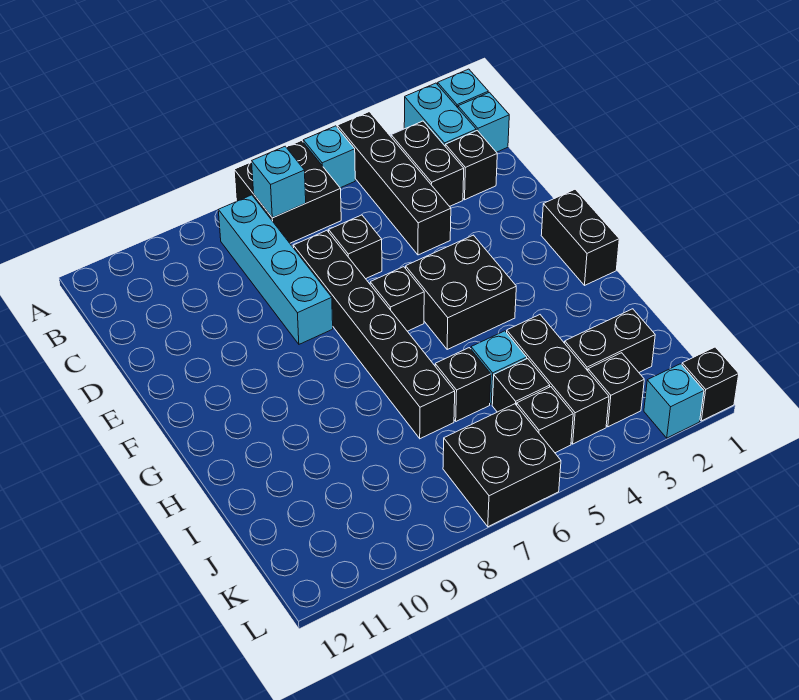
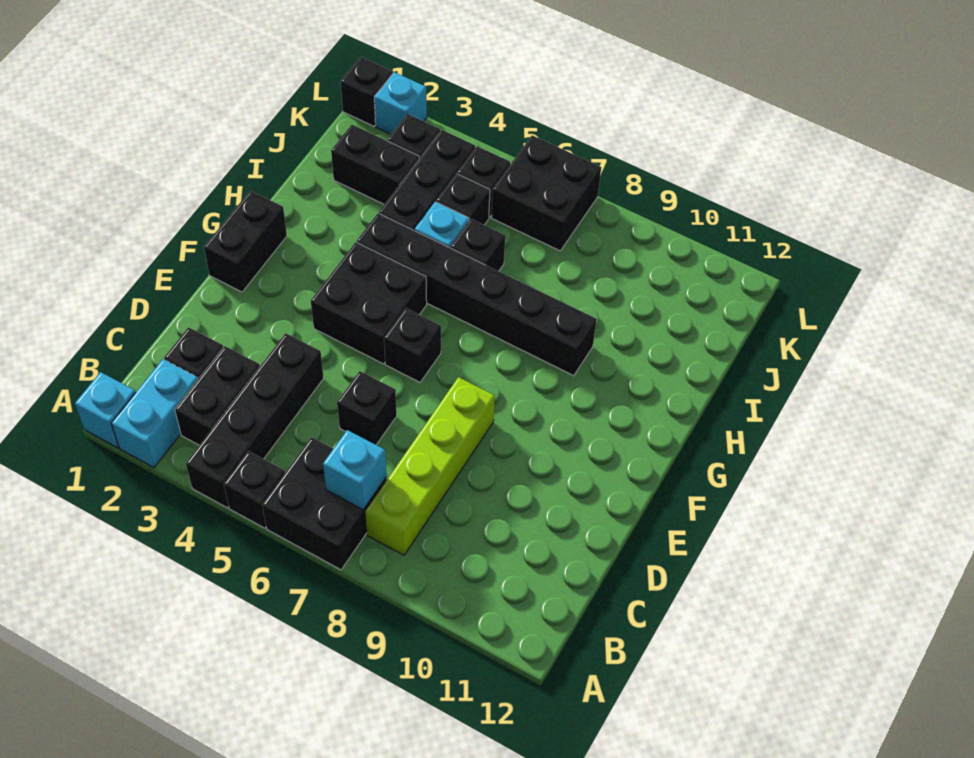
cyan brick A5 level 1 -> black brick A5 level 1
cyan brick B1 level 1 -> none
cyan brick B8:E8 level 1 -> lime brick B8:E8 level 1
black brick D7:I7 level 1 -> black brick H4:H9 level 1

